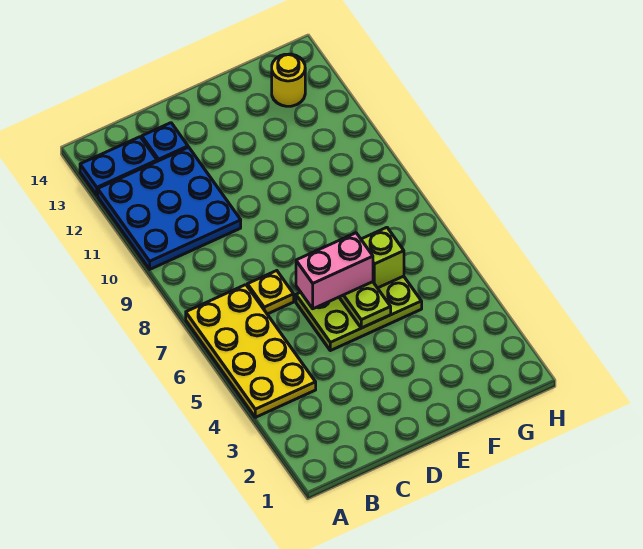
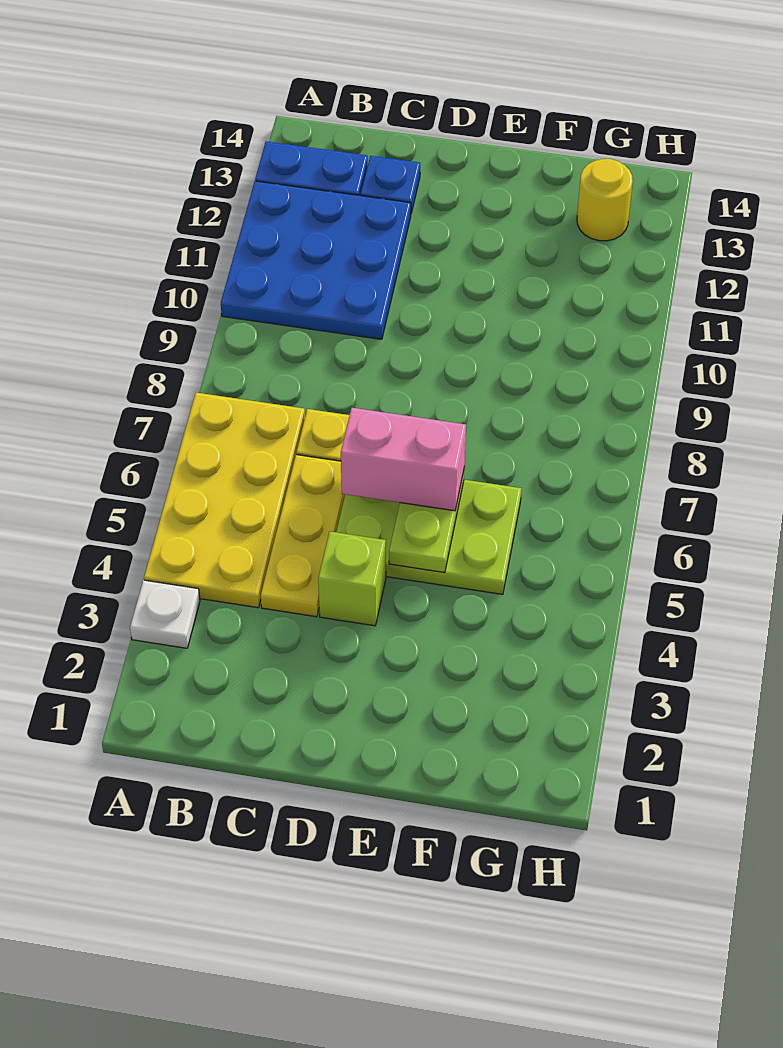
none -> white plate A3 level 1
none -> yellow plate C4:C6 level 1
lime brick F6 level 2 -> lime brick D4 level 1

